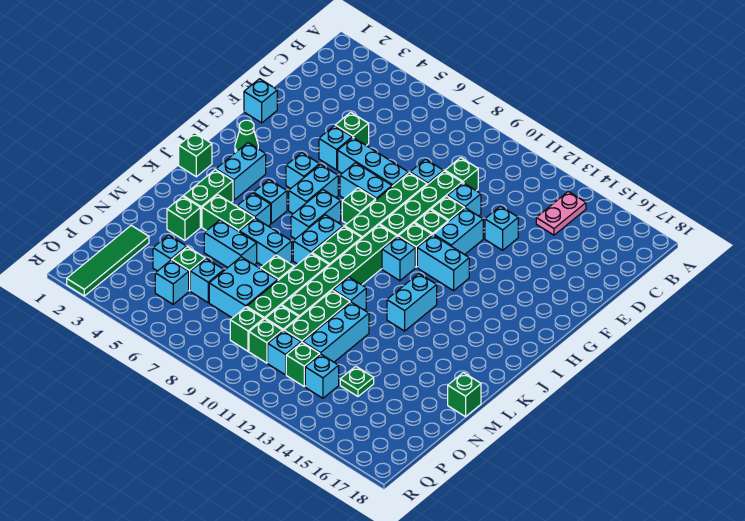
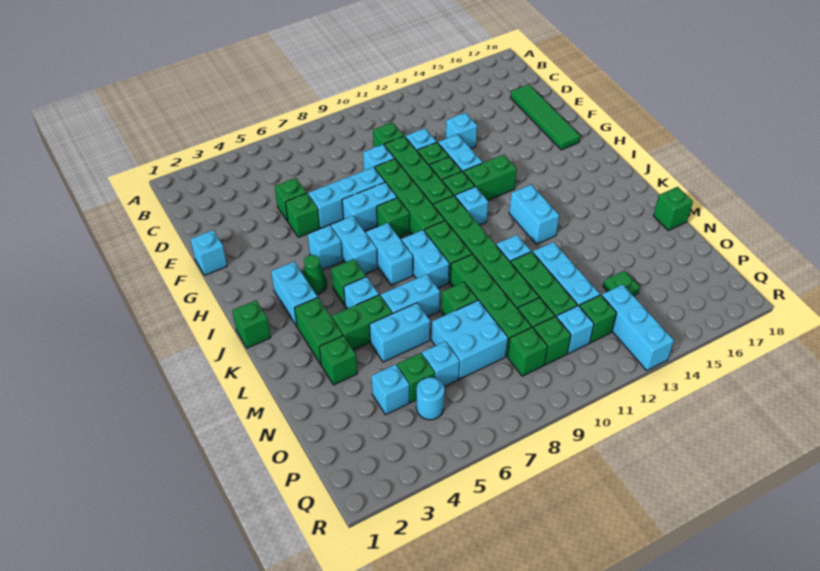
pink plate B14:C14 level 1 -> none
cyan brick F5 level 1 -> green brick F5 level 1
green cone H2 level 1 -> green cone I4 level 1
cyan brick H12:H13 level 1 -> green brick H12:H13 level 1
cyan brick J5 level 1 -> green brick J5 level 1
green tile O2:R2 level 1 -> green tile D17:G17 level 1
cyan brick P5 level 1 -> cyan round brick P5 level 1
cyan brick P13 level 1 -> cyan brick P13:R13 level 1

